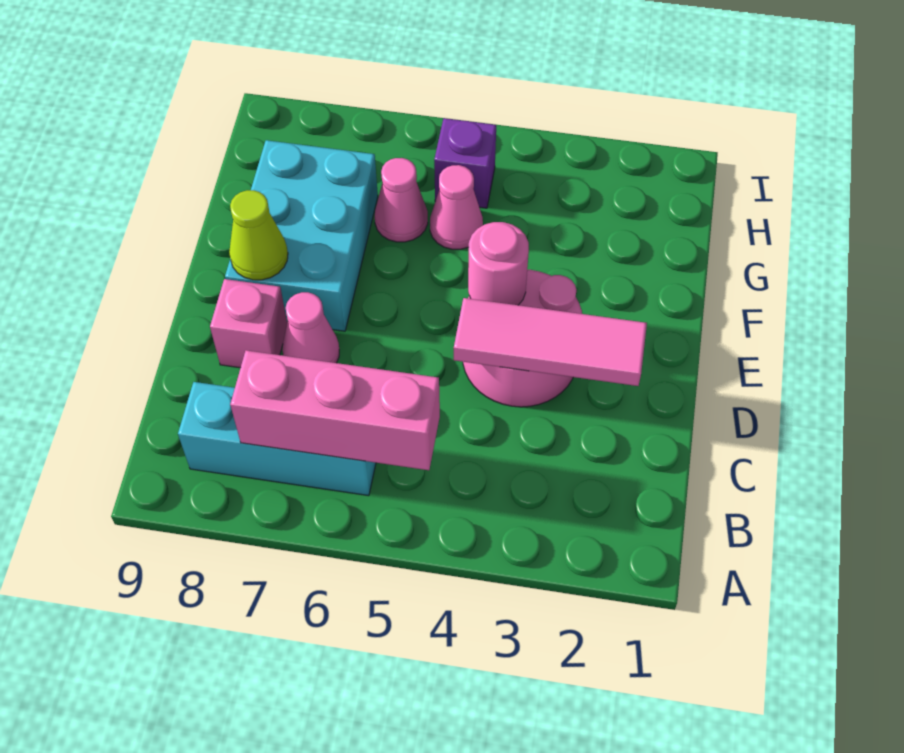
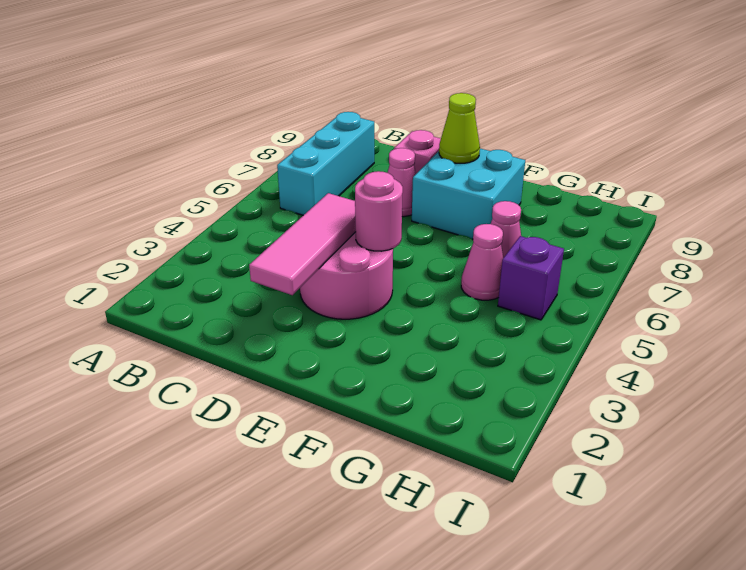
pink brick B5:B7 level 2 -> none
cyan brick E7:G8 level 1 -> cyan brick E7:F8 level 1

